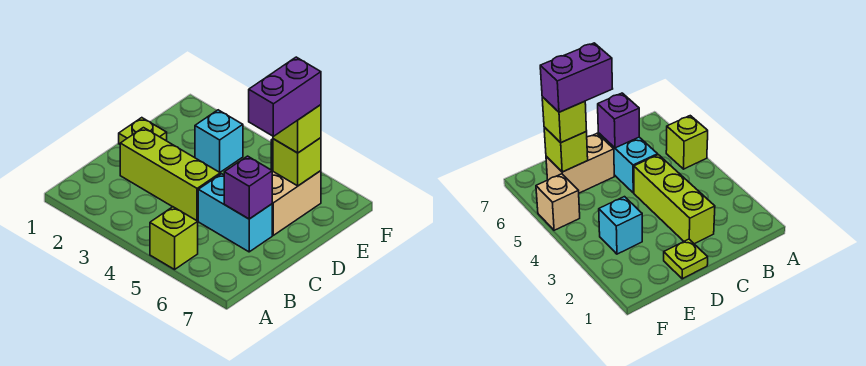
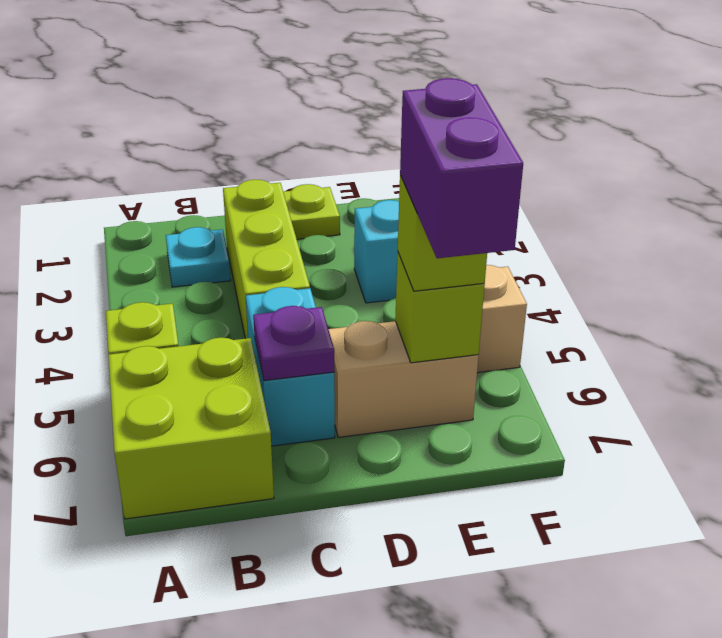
none -> lime brick A6:B7 level 1
none -> cyan plate B2 level 1
purple brick C6 level 2 -> purple plate C6 level 2
purple brick D6:E6 level 4 -> purple brick E6:E7 level 4

